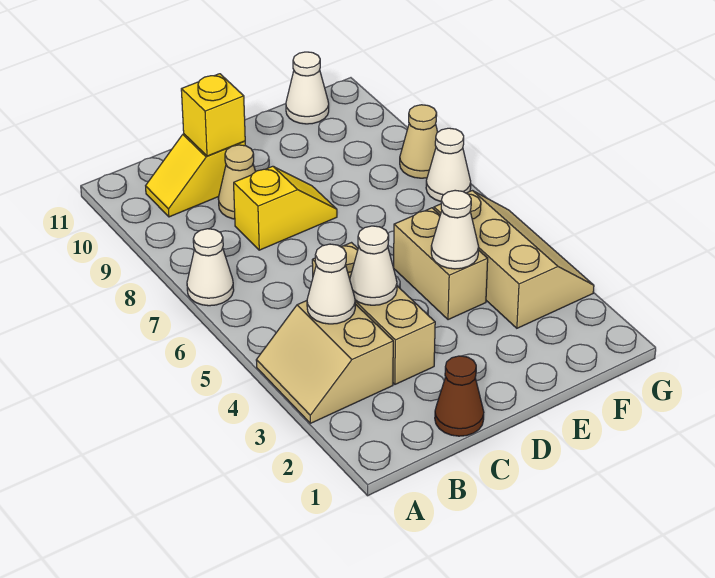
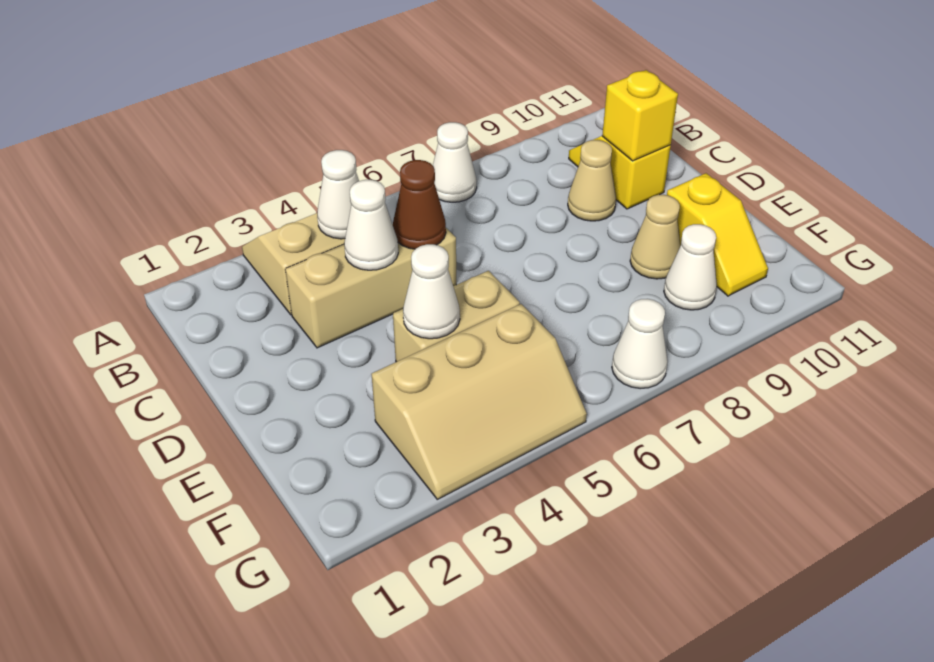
brown cone C1 level 1 -> brown cone C5 level 2
yellow slope C8:D8 level 1 top C -> yellow slope E10:F10 level 1 top E
white cone F11 level 1 -> white cone F9 level 1
tan cone G8 level 1 -> tan cone E9 level 1

